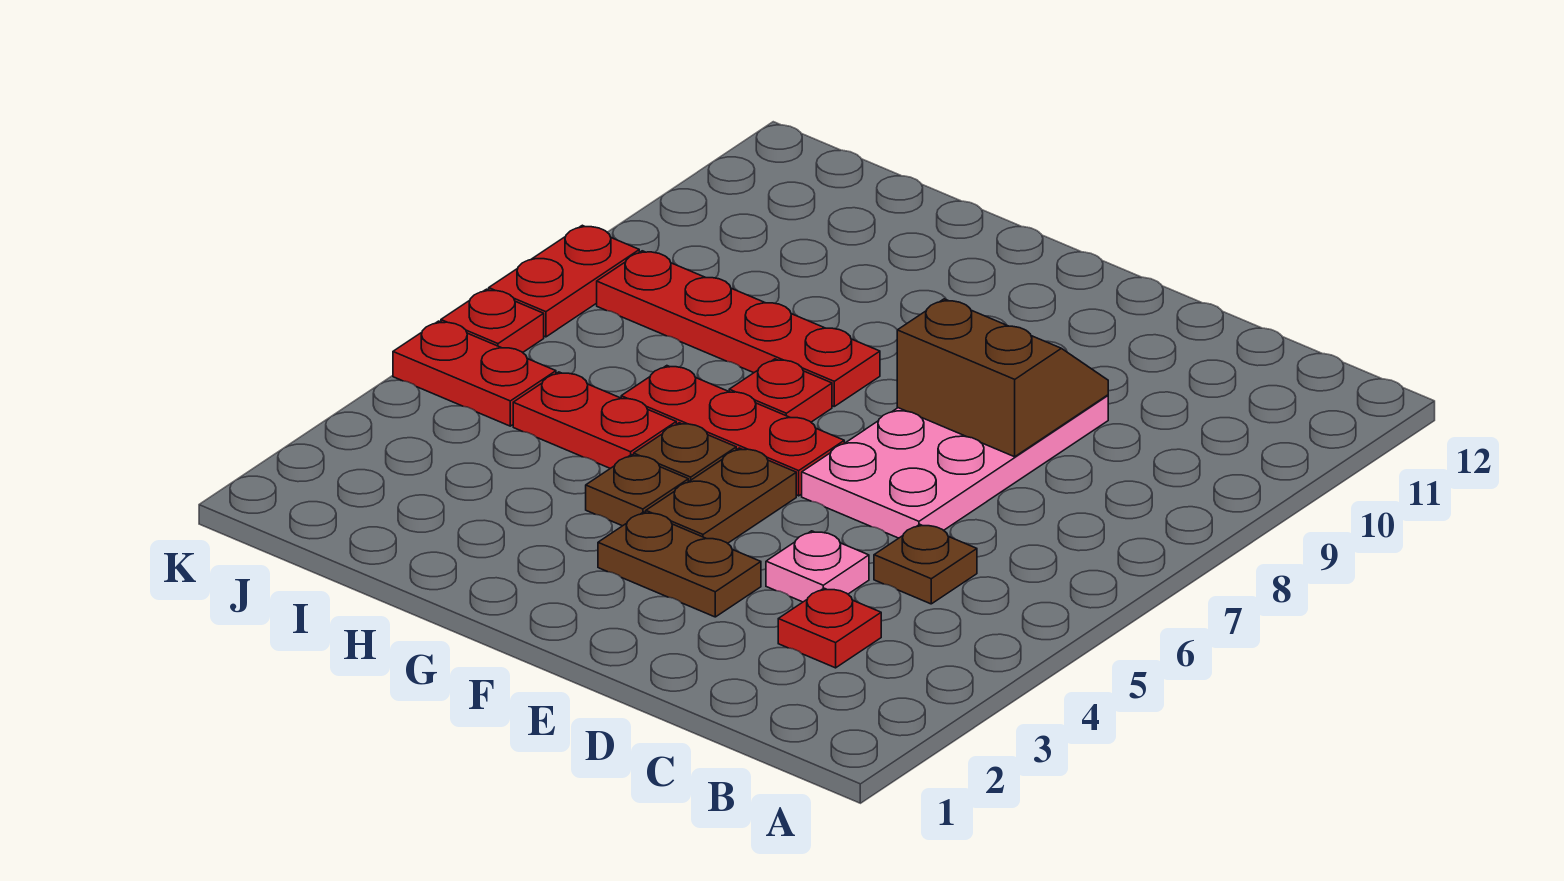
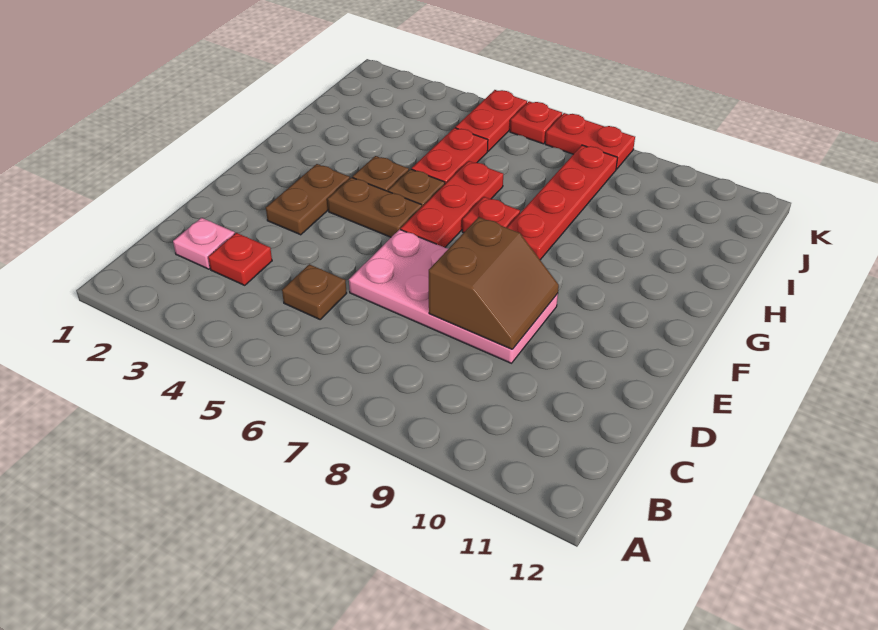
pink plate D4 level 1 -> pink plate C2 level 1

